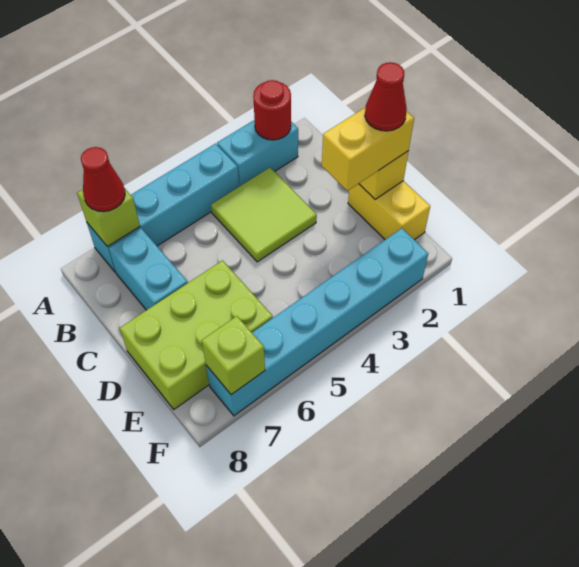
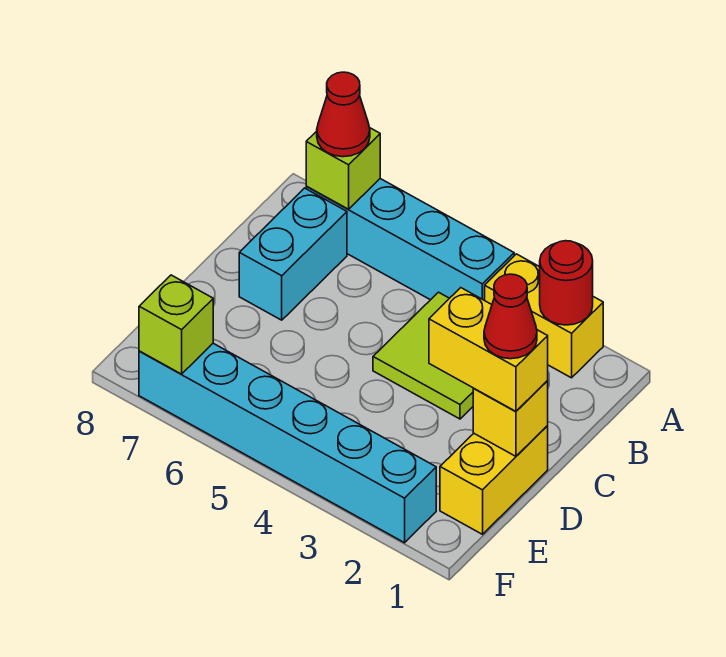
cyan brick A2:A3 level 1 -> yellow brick A2:A3 level 1
lime brick D6:E8 level 1 -> none

